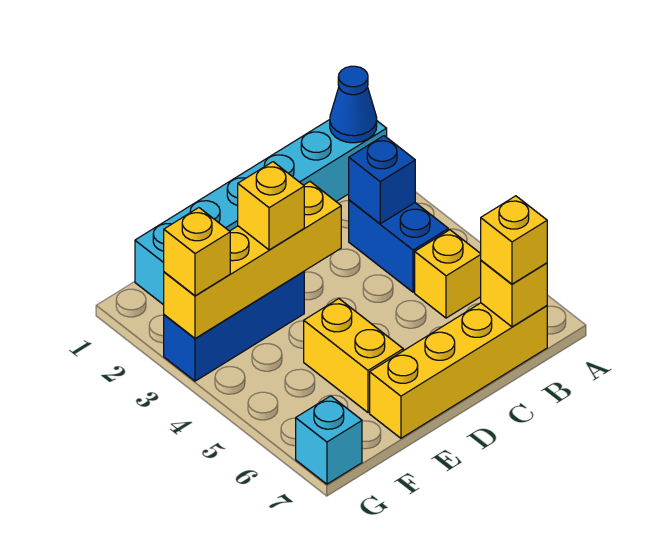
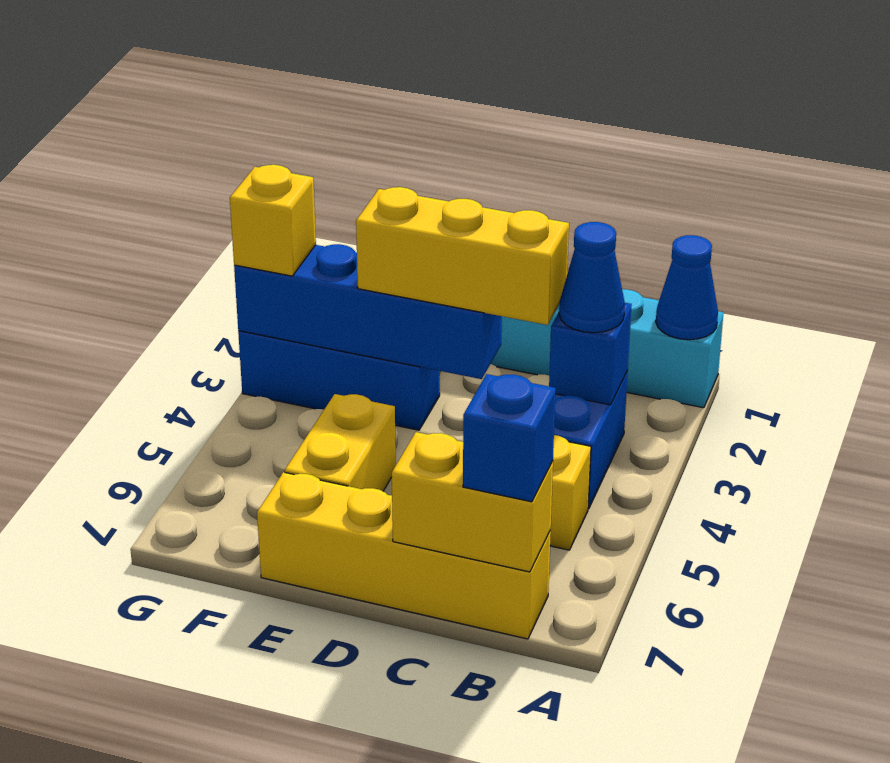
none -> blue cone B3 level 3
yellow brick B7 level 2 -> yellow brick B7:C7 level 2
yellow brick B7 level 3 -> blue brick B7 level 3
yellow brick D3:G3 level 2 -> blue brick D3:G3 level 2
yellow brick E3 level 3 -> yellow brick C3:E3 level 3
cyan brick G7 level 1 -> none

